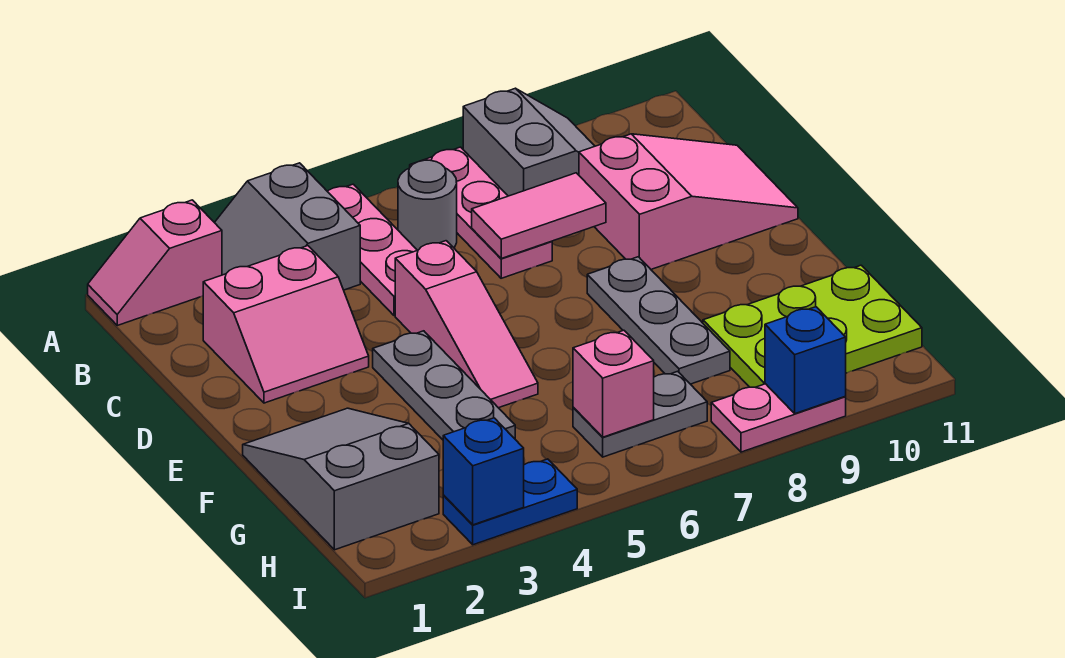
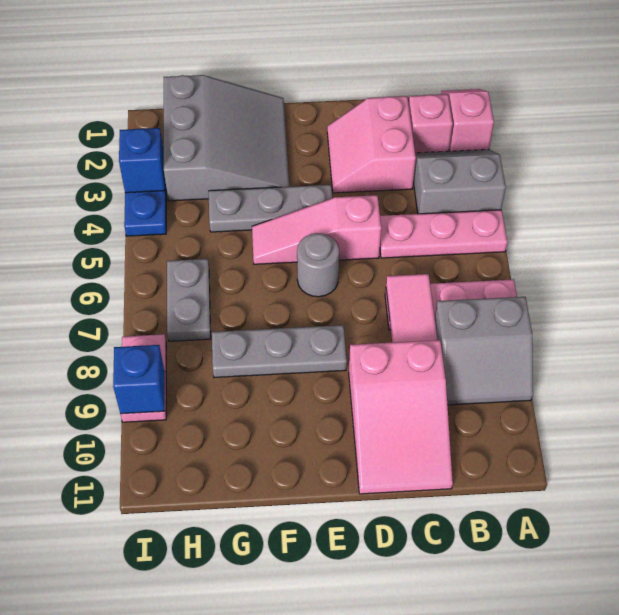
grey round brick B6 level 1 -> grey round brick E6 level 1
grey slope F1:H2 level 1 top H -> grey slope F1:H3 level 1 top H
lime plate G9:H11 level 1 -> none
pink brick H6 level 2 -> pink brick B2 level 1

